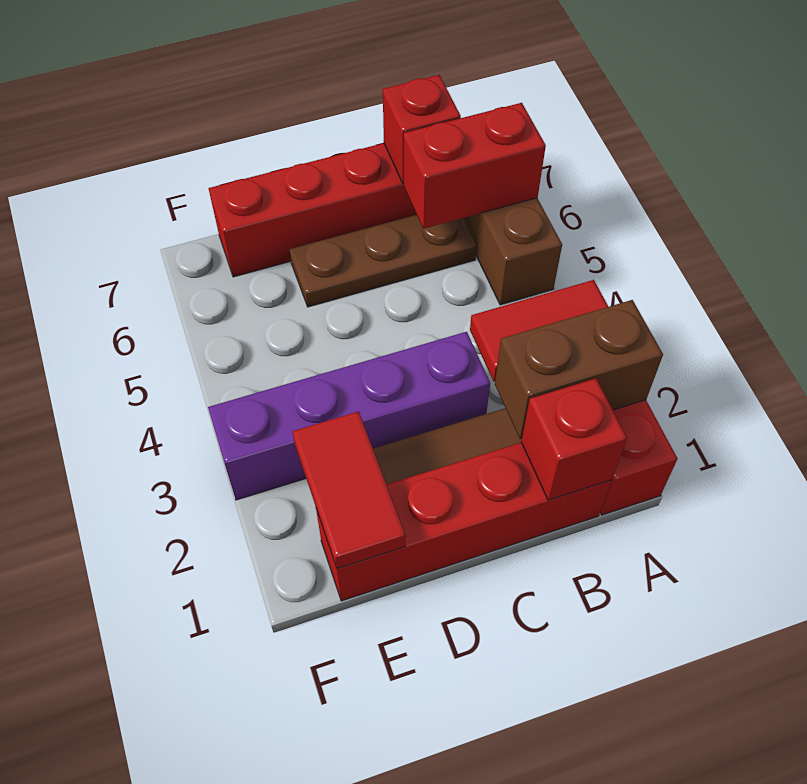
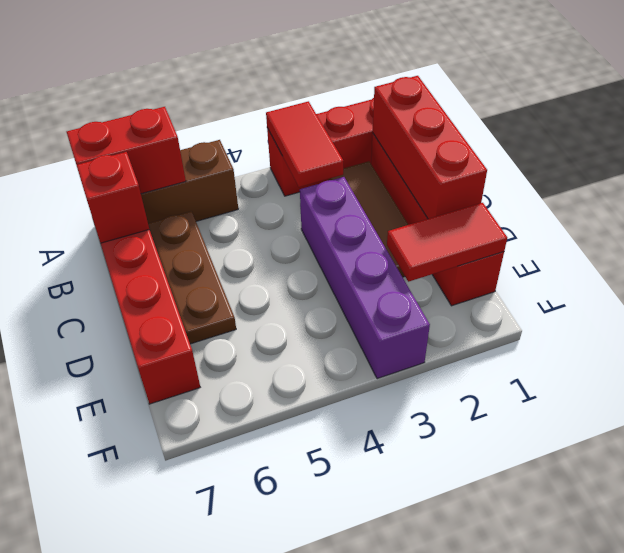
brown brick A2:B2 level 2 -> none
red brick A6:B6 level 2 -> red brick A6:A7 level 2
red brick B1 level 2 -> red brick B1:D1 level 2

